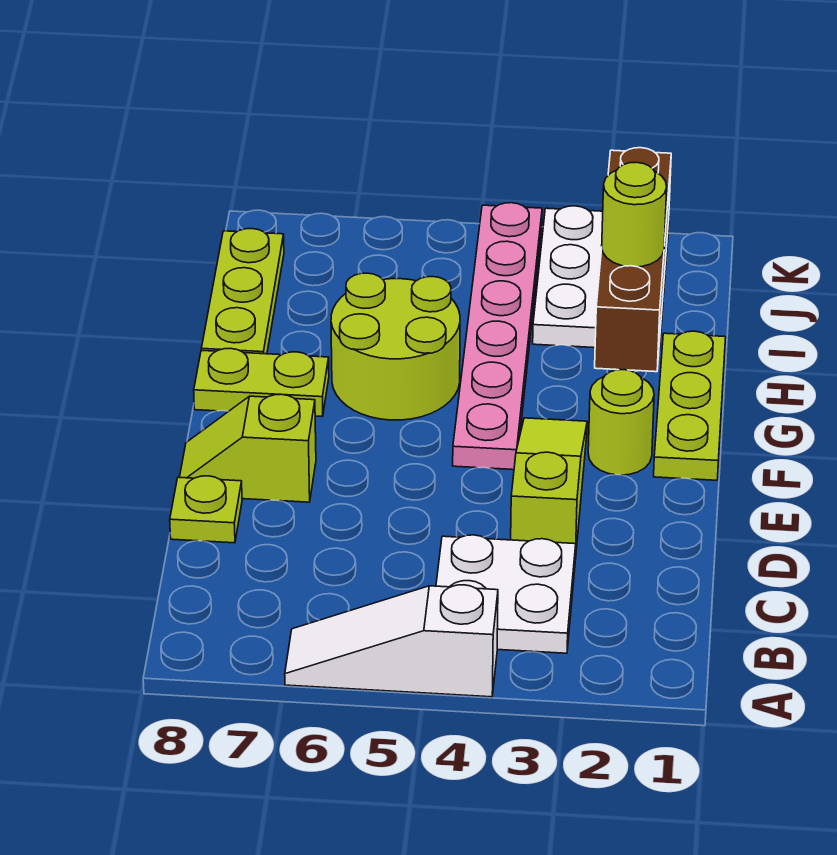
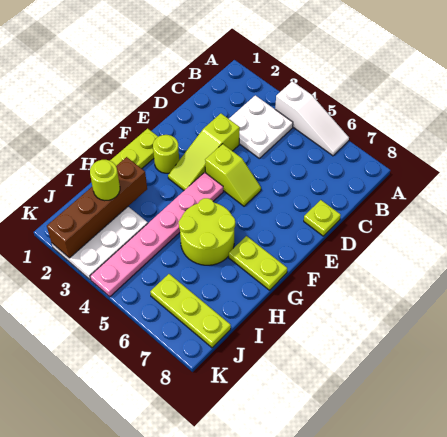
lime slope E7:E8 level 1 top 7 -> lime slope E4:E5 level 1 top 4
lime plate H8:J8 level 1 -> lime plate J6:J8 level 1

